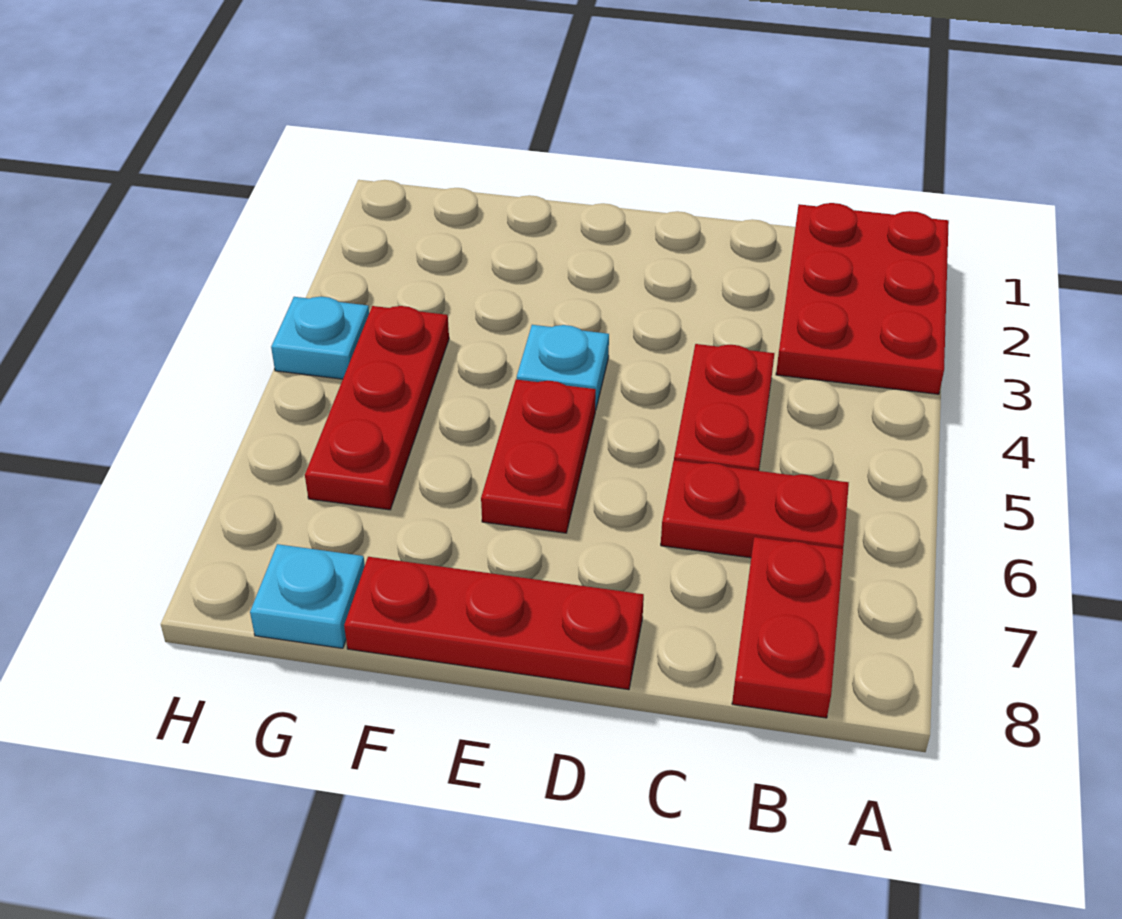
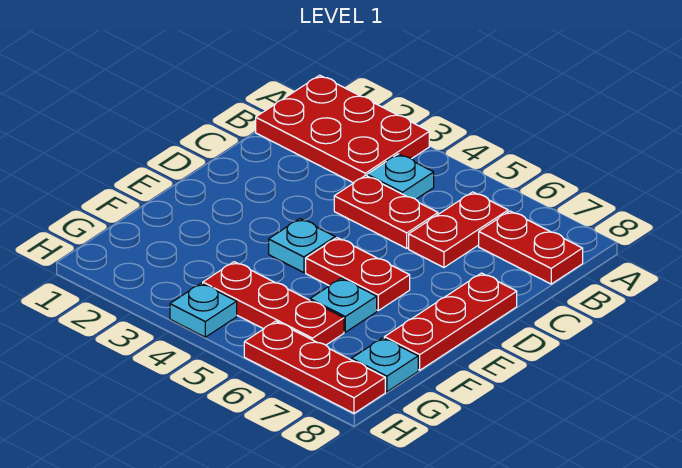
none -> cyan plate B4 level 1
none -> cyan plate F6 level 1
none -> red plate H6:H8 level 1

